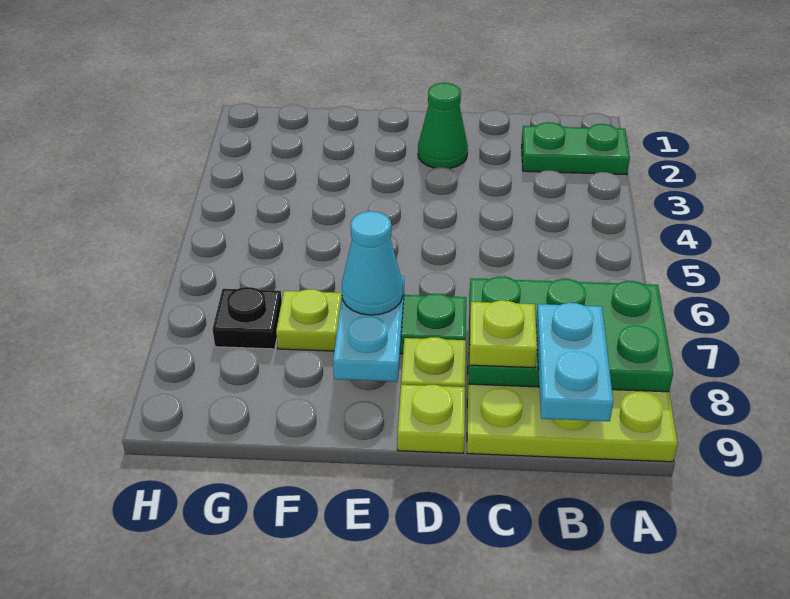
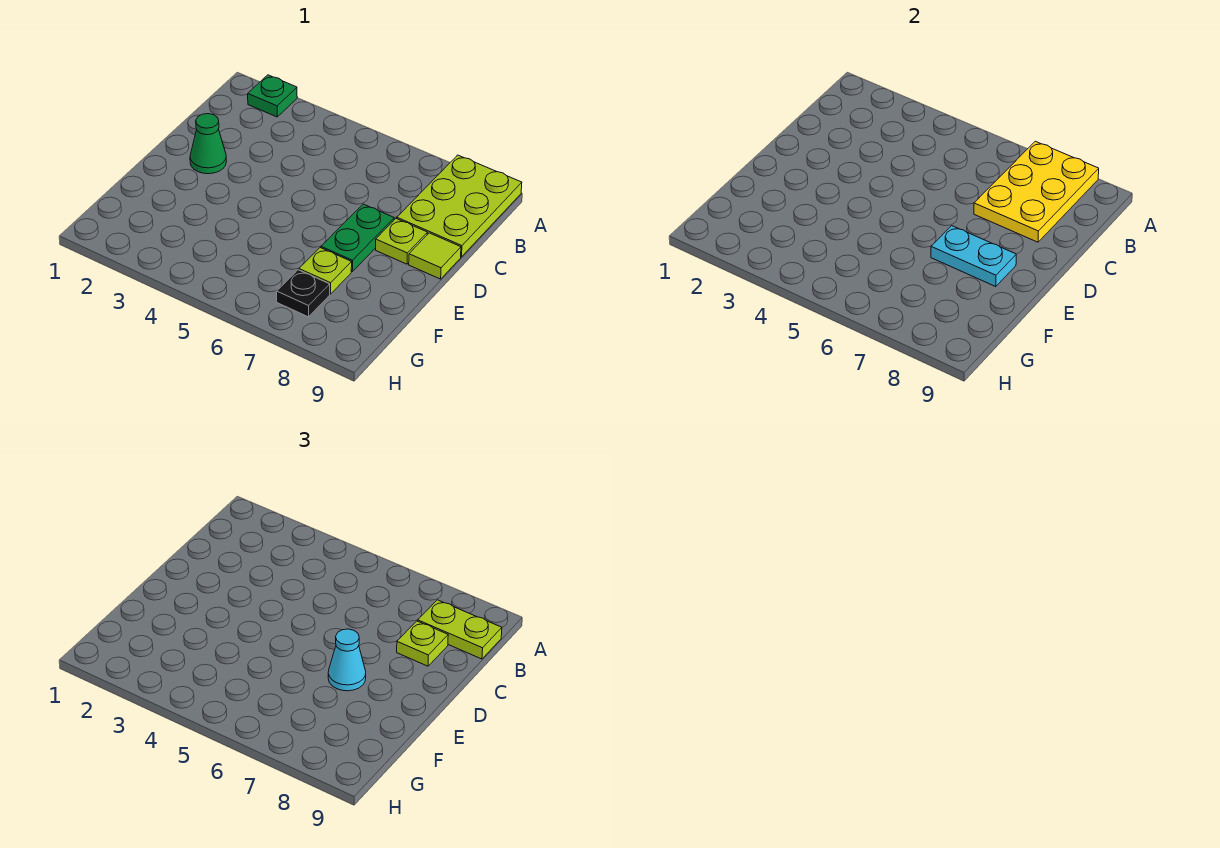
green plate A2:B2 level 1 -> green plate A2 level 1
green plate A7:C8 level 2 -> yellow plate A7:C8 level 2
cyan plate B8:B9 level 3 -> lime plate B8:B9 level 3
lime plate D9 level 1 -> lime tile D9 level 1

